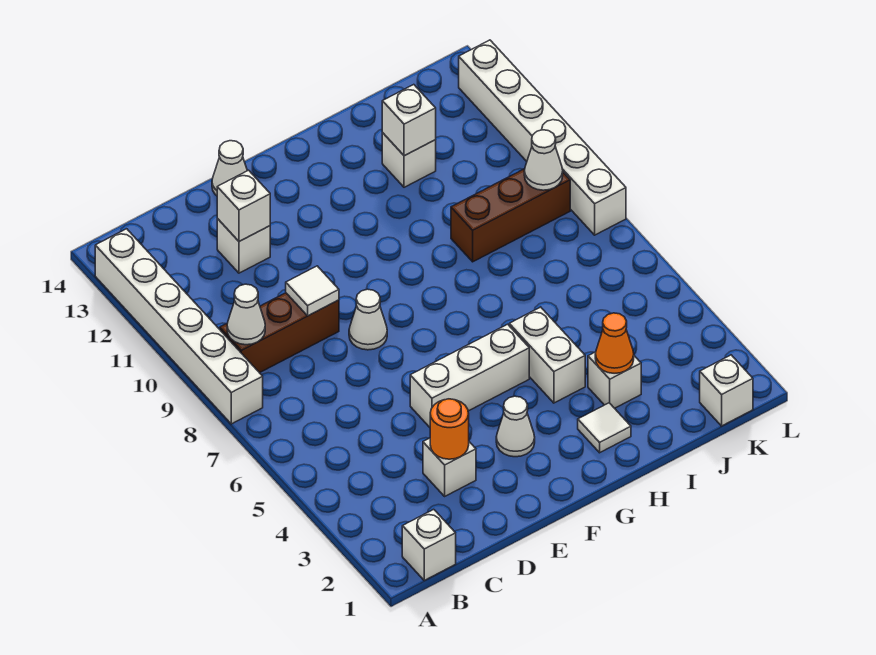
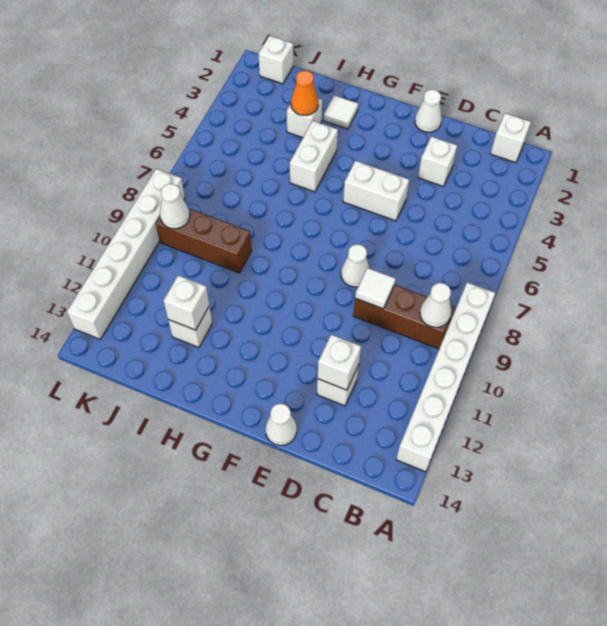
orange round brick D3 level 2 -> none
white brick E5:G5 level 1 -> white brick E5:F5 level 1
white cone F3 level 1 -> white cone E1 level 1

